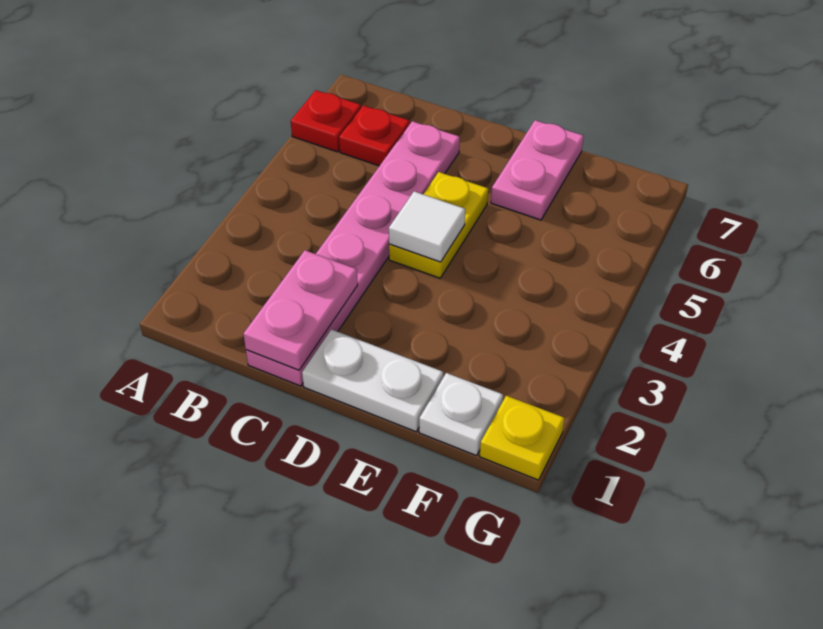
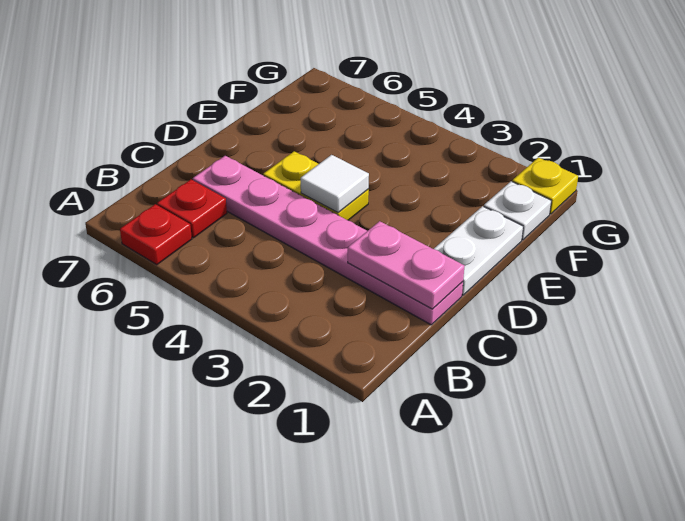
pink plate E6:E7 level 1 -> none

